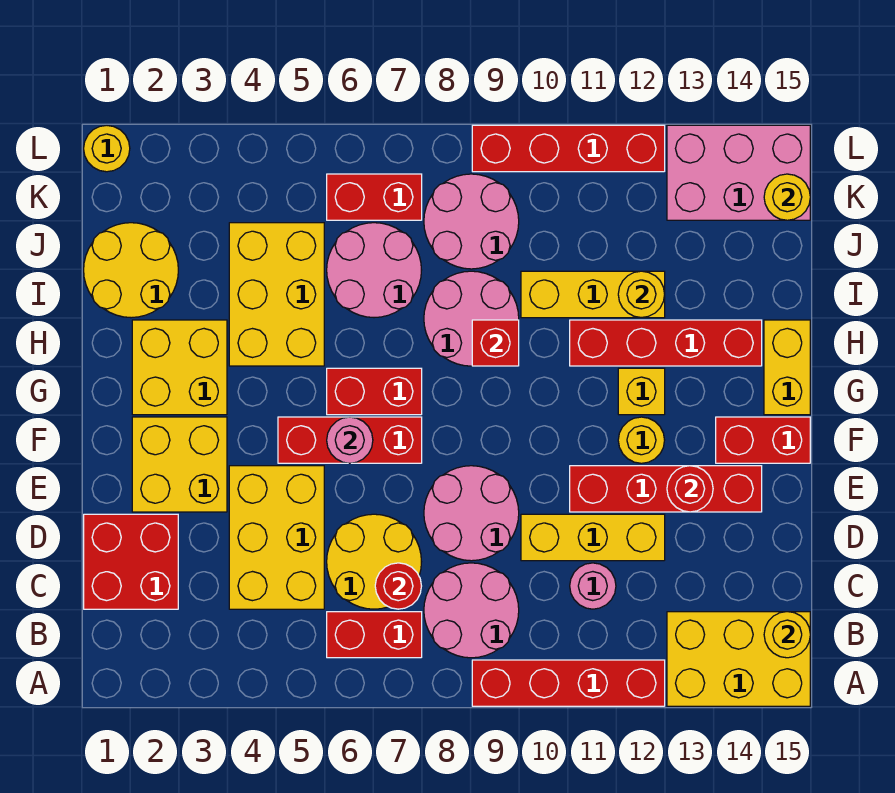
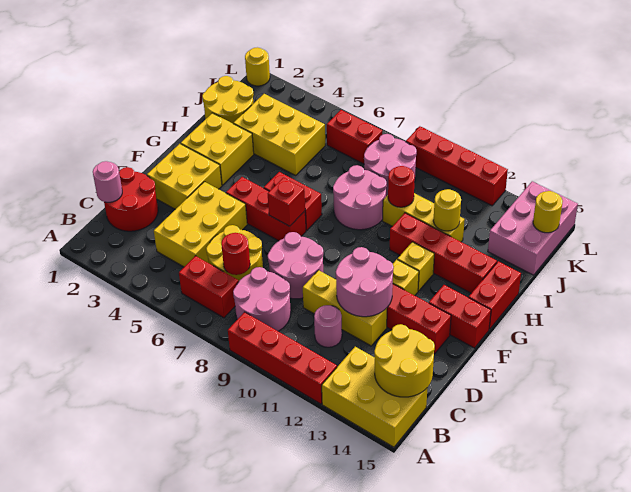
yellow round brick B15 level 2 -> yellow round brick B14:C15 level 2
red brick C1:D2 level 1 -> red round brick C1:D2 level 1
red round brick E13 level 2 -> red round brick I10 level 2
pink round brick F6 level 2 -> pink round brick C1 level 2
yellow round brick F12 level 1 -> yellow brick F12 level 1
yellow brick G15:H15 level 1 -> red brick G15:H15 level 1
yellow brick H4:J5 level 1 -> yellow brick I3:J5 level 1
red brick H9 level 2 -> red brick F7 level 2
pink round brick I6:J7 level 1 -> pink round brick D11:E12 level 2
pink brick K13:L15 level 1 -> pink brick J14:L15 level 1

